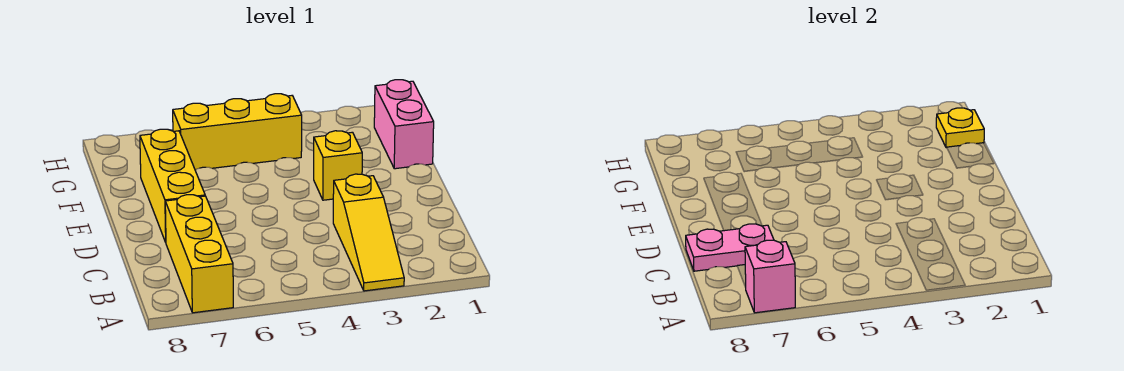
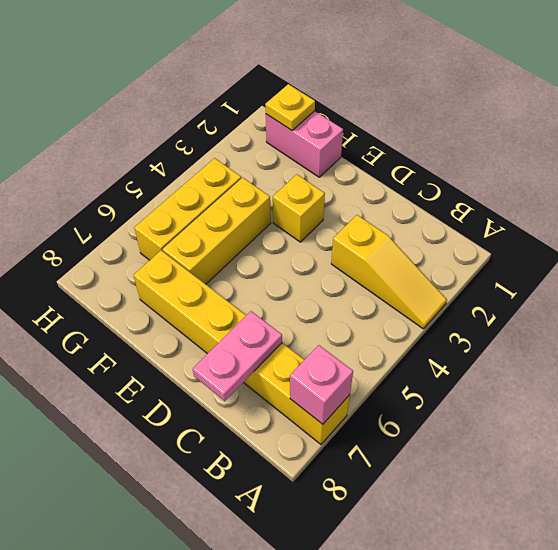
none -> yellow brick F4:F6 level 1

